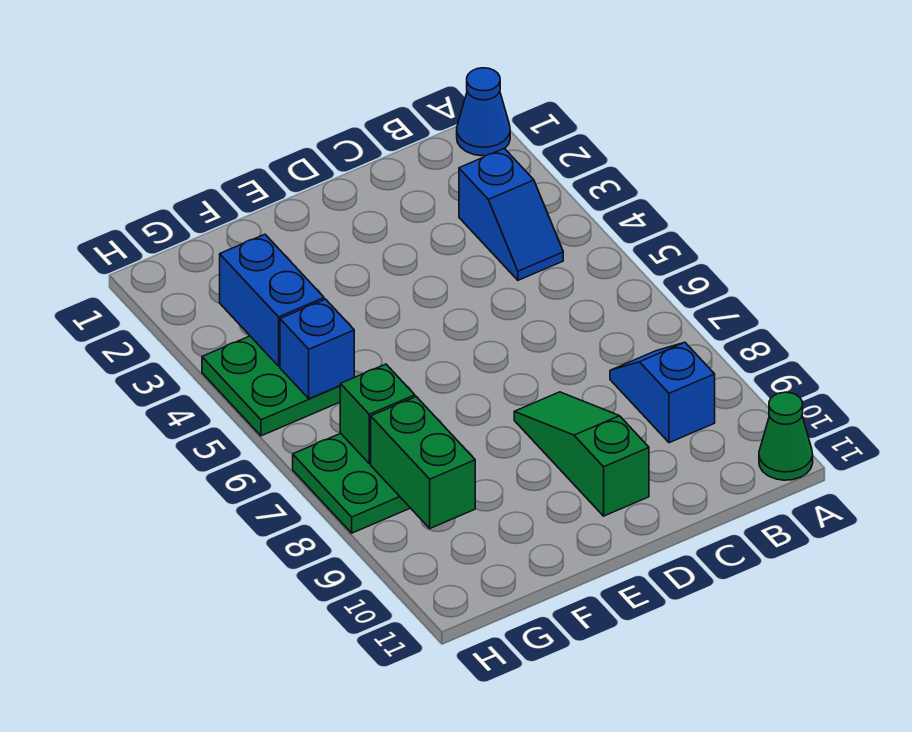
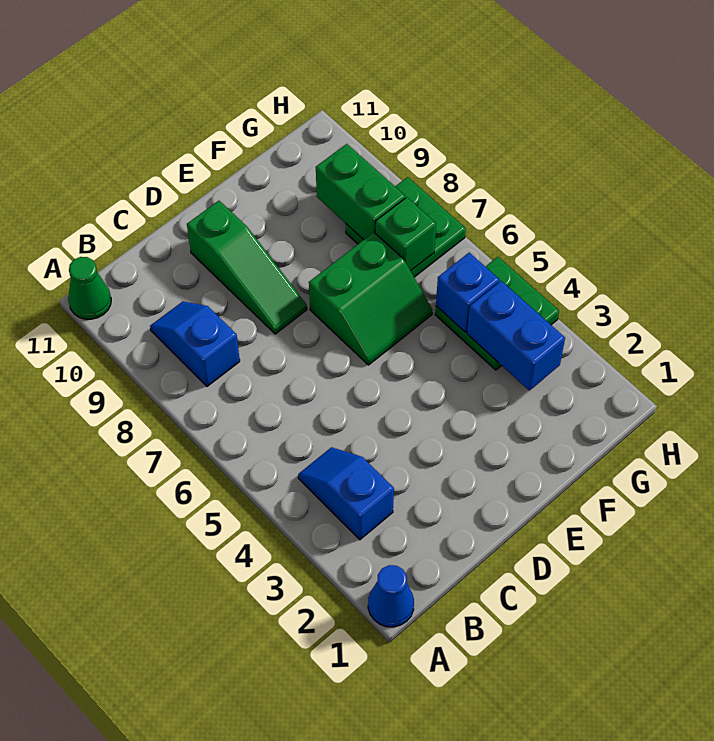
blue slope B8:B9 level 1 top 9 -> blue slope B8:B9 level 1 top 8
none -> green slope E6:F7 level 1 top 7

